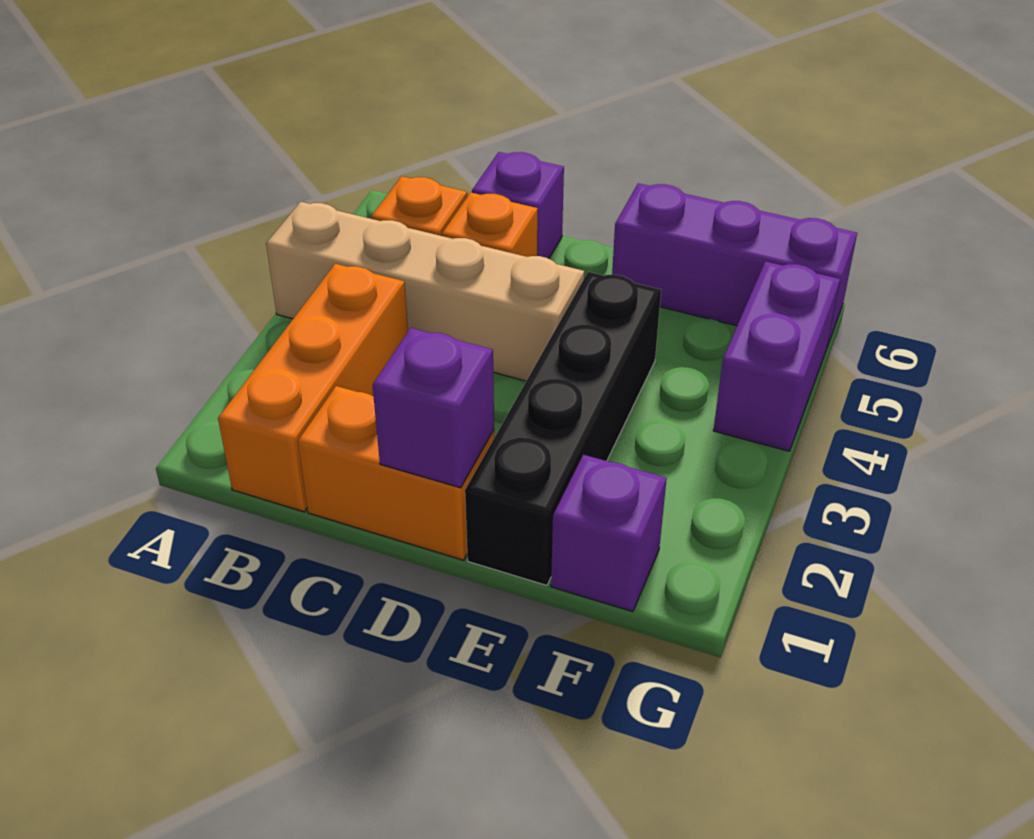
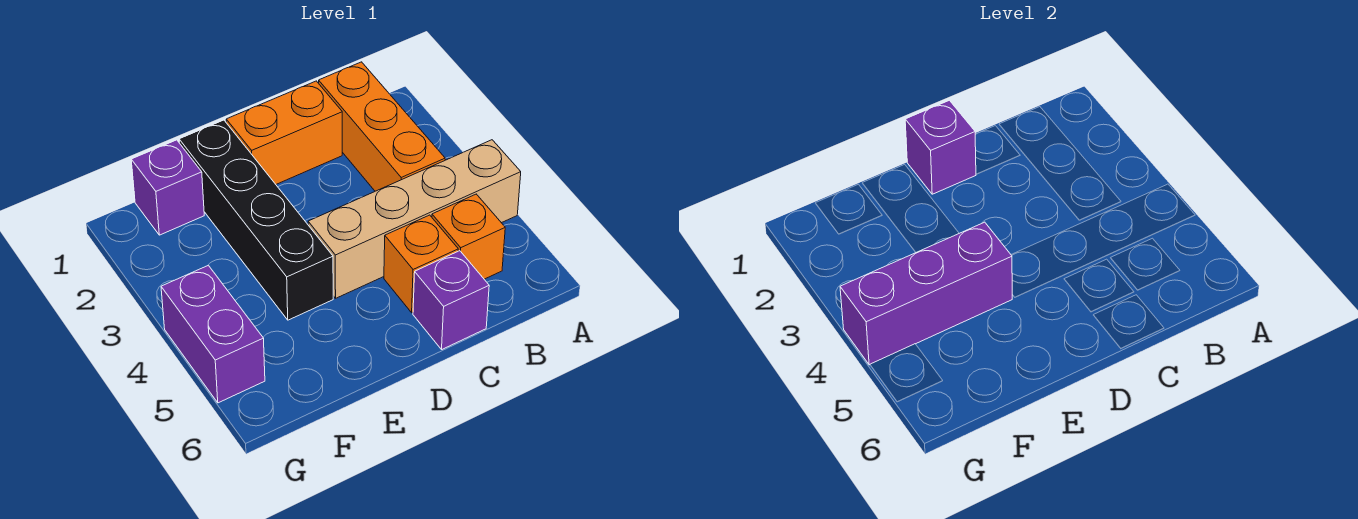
purple brick E6:G6 level 1 -> purple brick E4:G4 level 2

